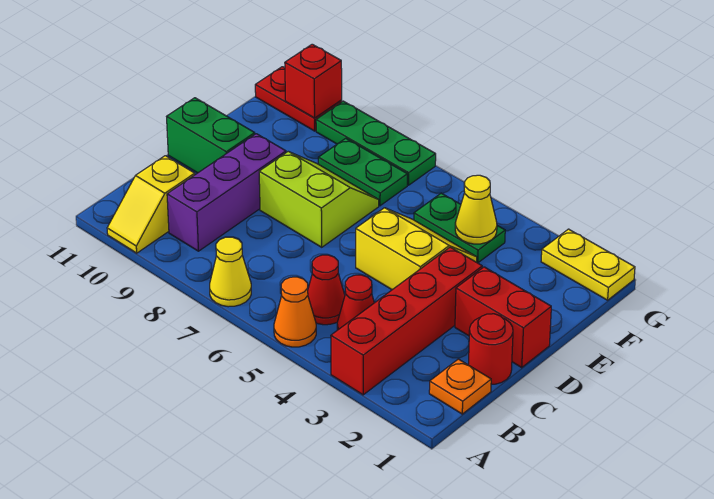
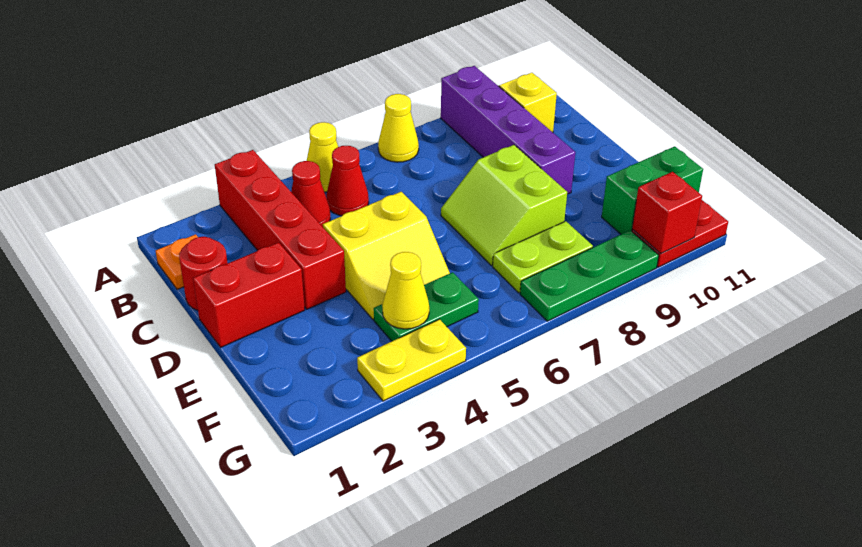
orange cone A5 level 1 -> yellow cone A5 level 1
purple brick B9:D9 level 1 -> purple brick A9:D9 level 1
lime slope D7:E8 level 1 top D -> lime slope D7:E8 level 1 top 8
green brick D10:D11 level 1 -> green brick F10:F11 level 1
green plate F7:F8 level 1 -> lime plate F7:F8 level 1
yellow plate G1:G2 level 1 -> yellow plate G3:G4 level 1

